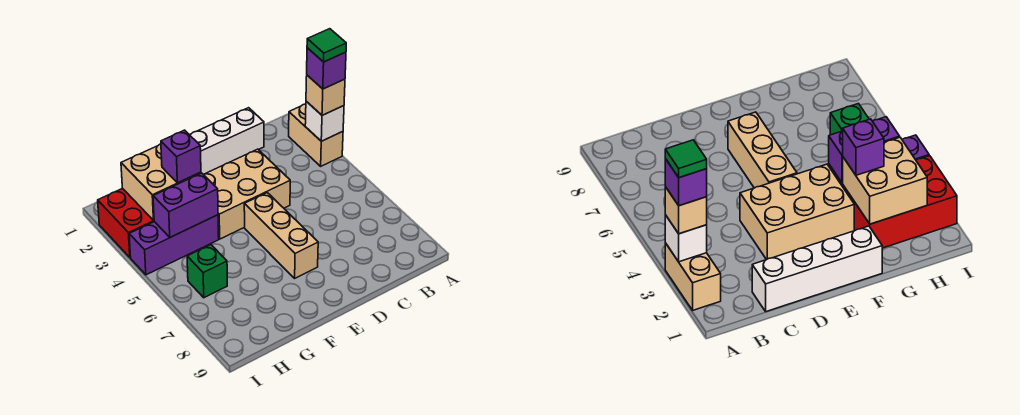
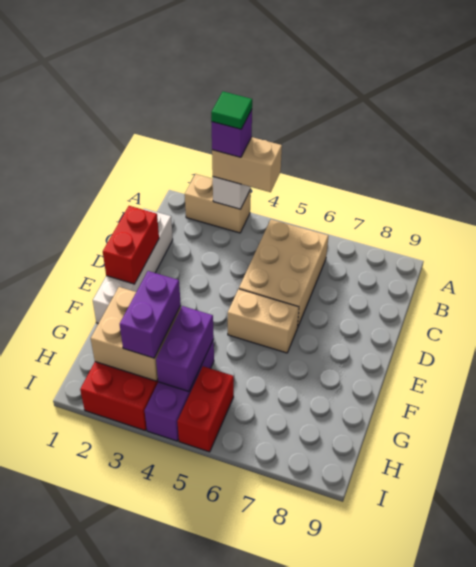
tan brick A3 level 3 -> tan brick A3:A4 level 3
none -> red brick D1:E1 level 2
tan brick D3:F4 level 1 -> tan brick B5:D6 level 1
tan brick E5:E7 level 1 -> tan brick E5:E6 level 1
purple brick G3 level 3 -> purple brick G3:H3 level 3
none -> red brick H5:I5 level 1
green brick H6 level 1 -> none

